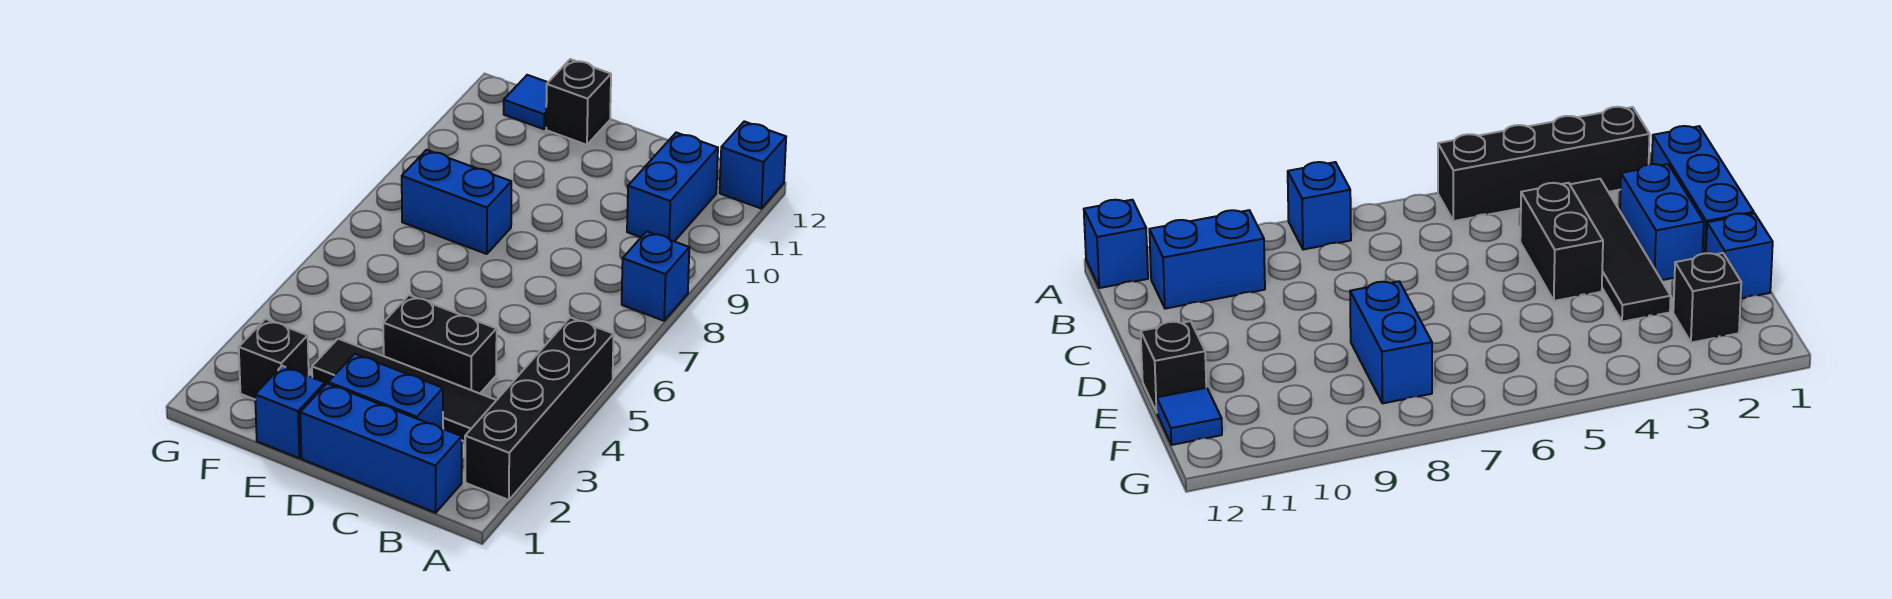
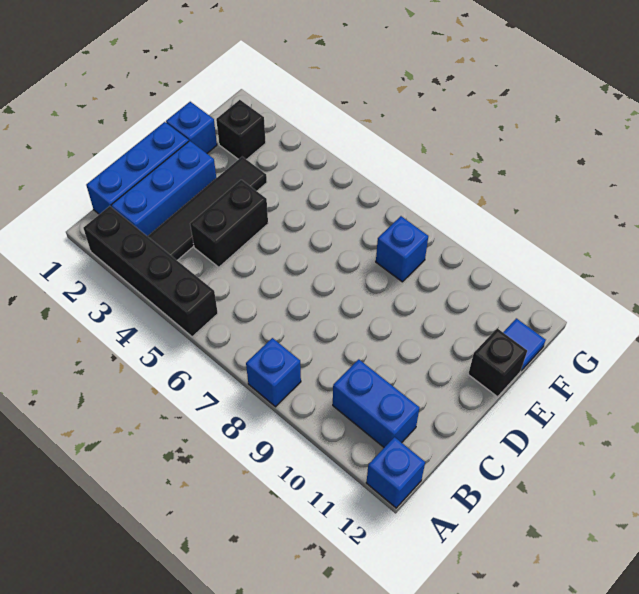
blue brick C2:D2 level 1 -> blue brick B2:D2 level 1
blue brick E8:F8 level 1 -> blue brick F8 level 1

